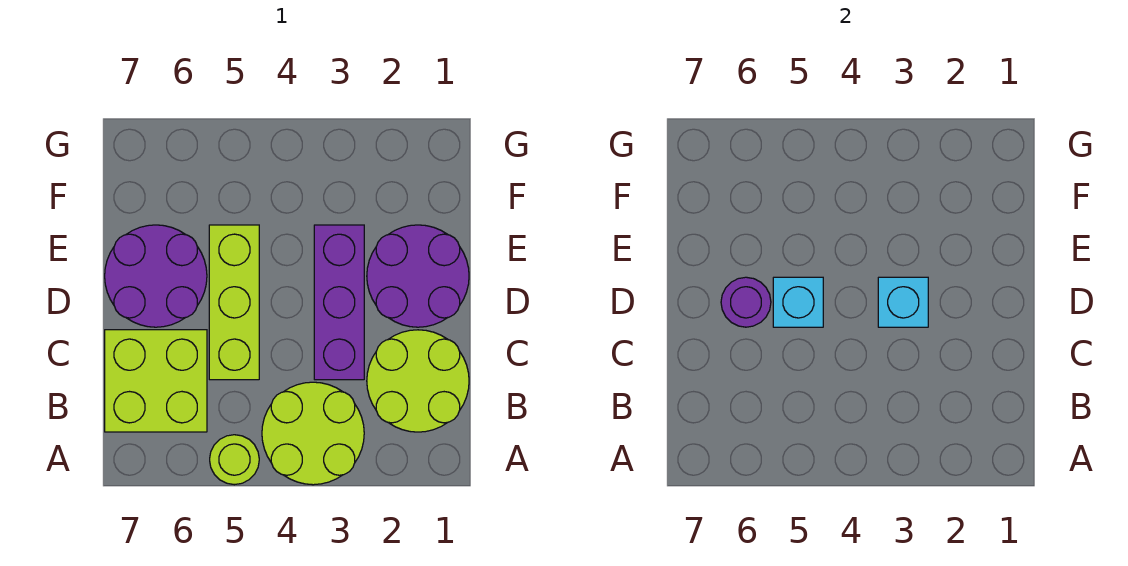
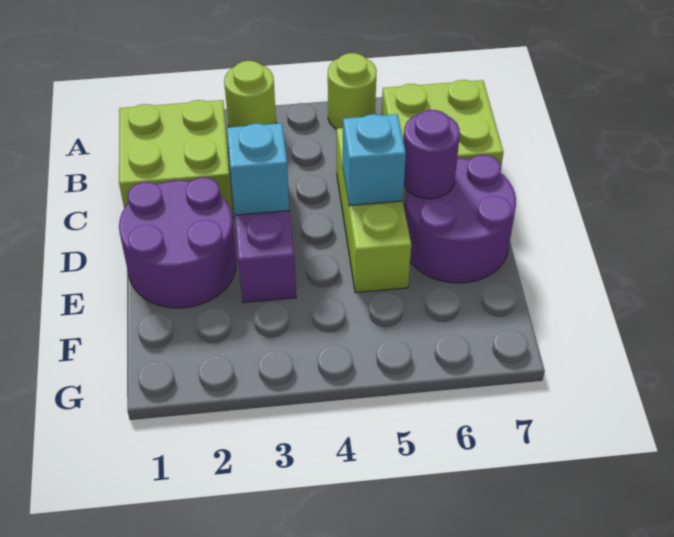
lime round brick A3:B4 level 1 -> lime round brick A3 level 1
lime round brick B1:C2 level 1 -> lime brick B1:C2 level 1

